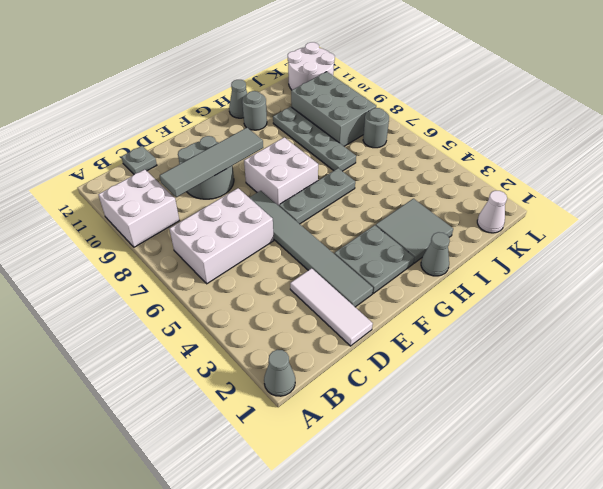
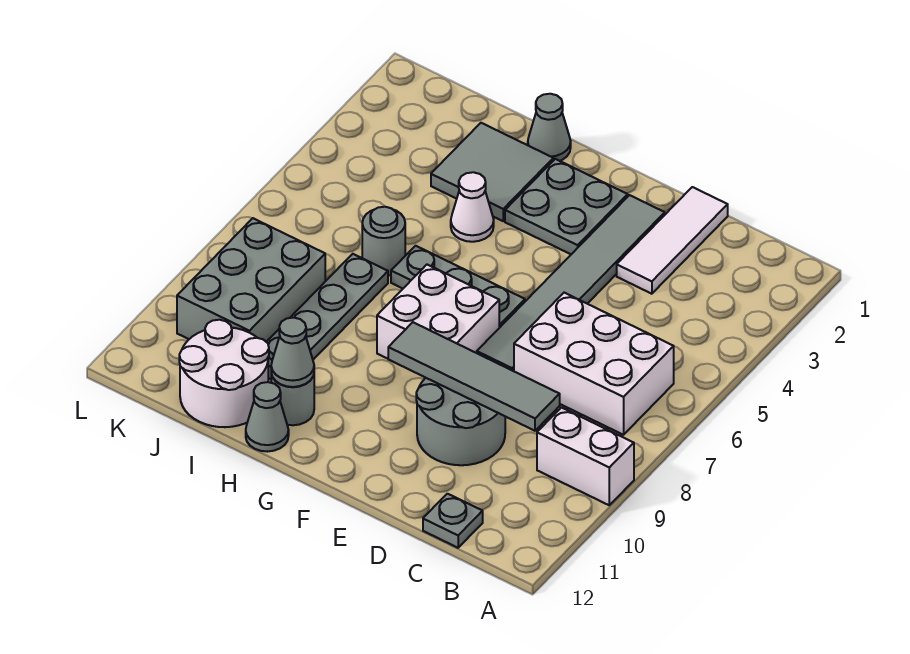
grey cone A1 level 1 -> grey cone H11 level 2
white brick A9:B10 level 1 -> white brick A9:B9 level 1
white cone K1 level 1 -> white cone H4 level 1
grey round brick K7 level 1 -> grey round brick I6 level 1
white round brick K11:L12 level 1 -> white round brick I11:J12 level 1

